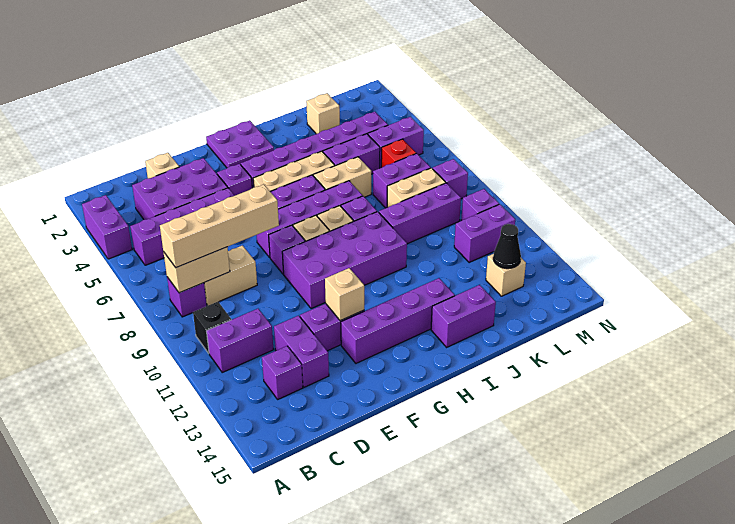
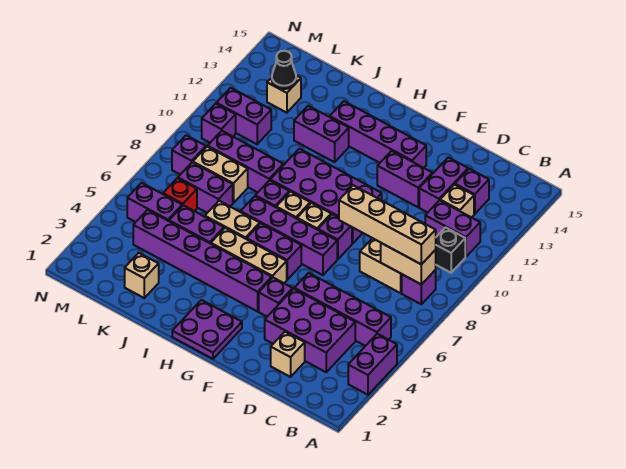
tan brick F12 level 2 -> tan brick C12 level 1
purple brick I14:J14 level 1 -> purple brick I12:J12 level 1

